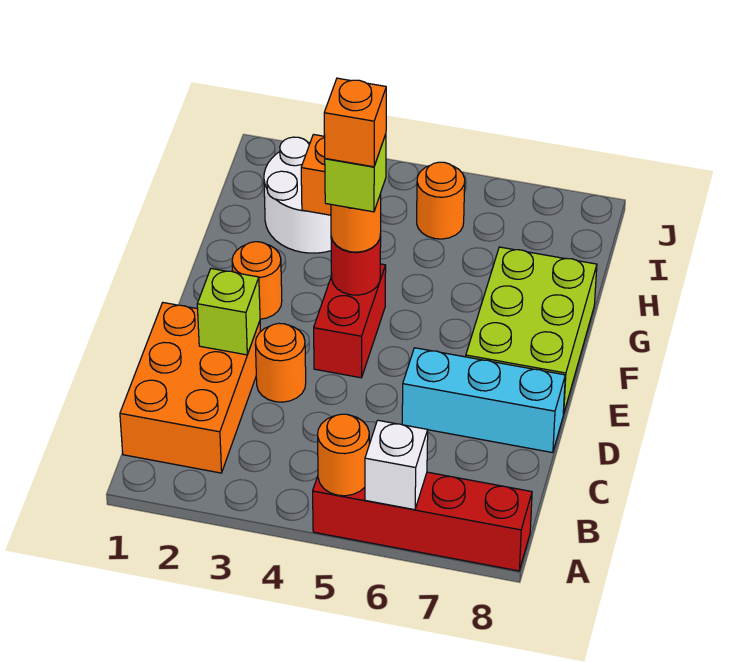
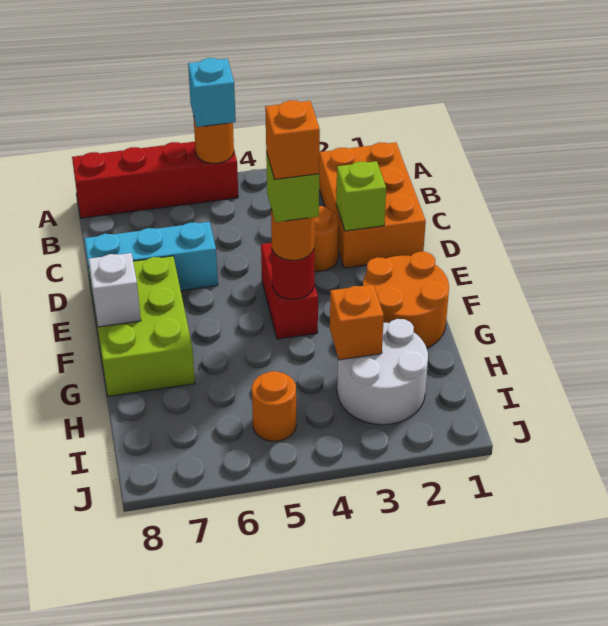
none -> cyan brick A5 level 3
white brick A6 level 2 -> white brick F8 level 2
orange round brick F2 level 1 -> orange round brick F1:G2 level 1

